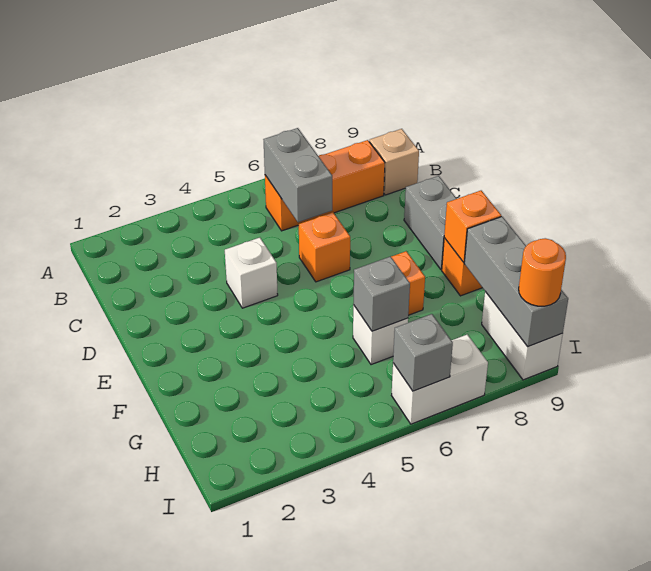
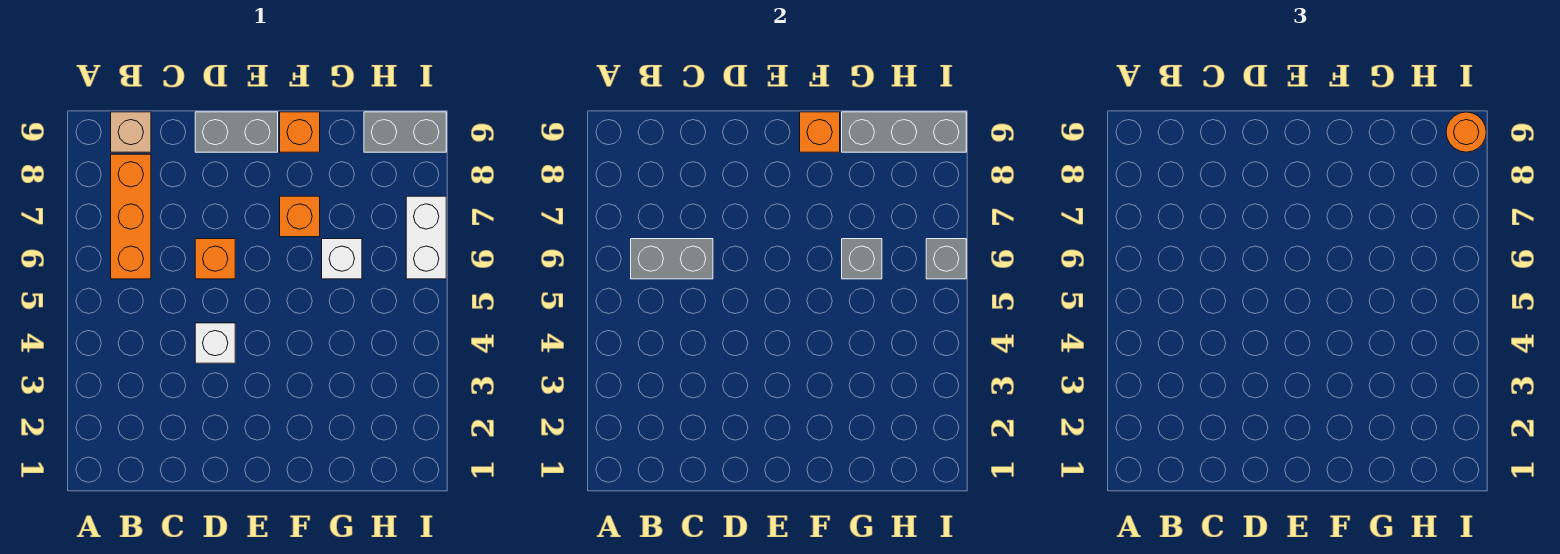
white brick H9:I9 level 1 -> grey brick H9:I9 level 1

